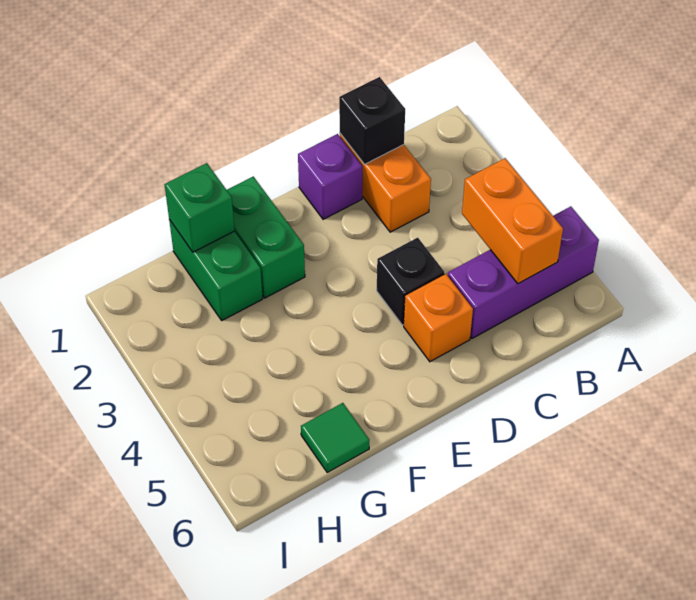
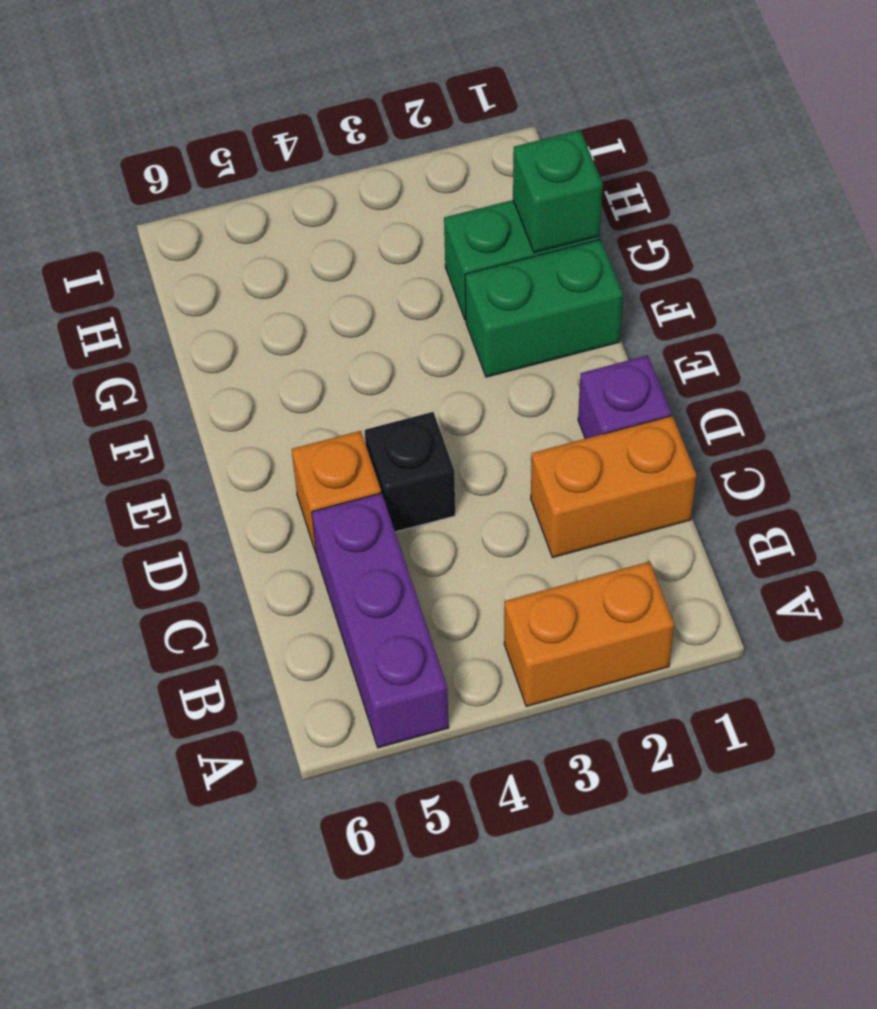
orange brick B4:B5 level 2 -> orange brick A2:A3 level 1
black brick C1 level 2 -> none
green tile G6 level 1 -> none

